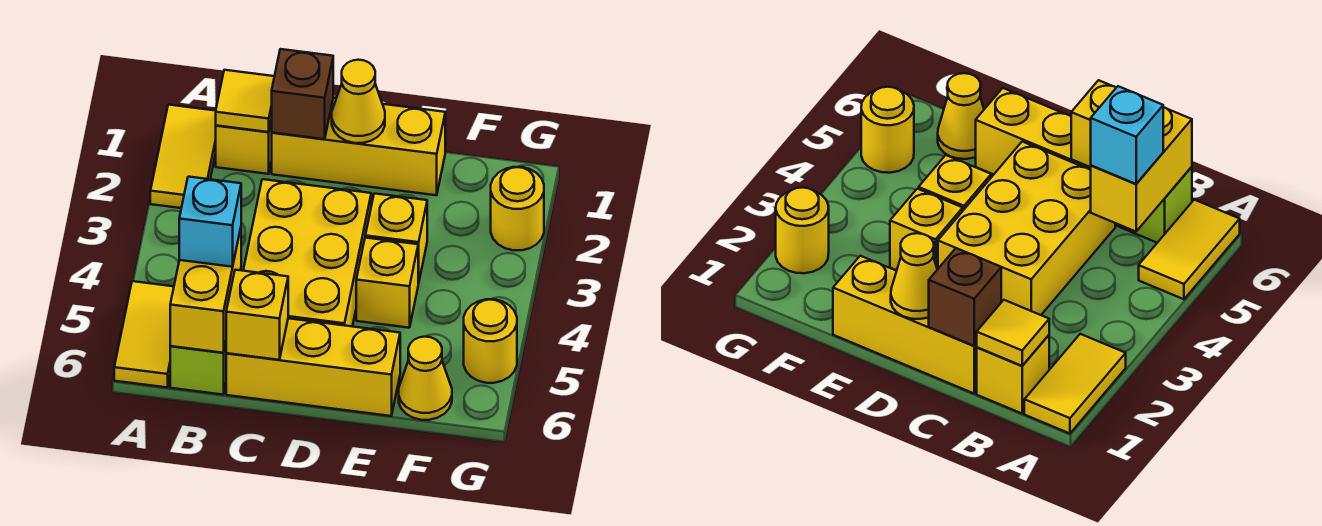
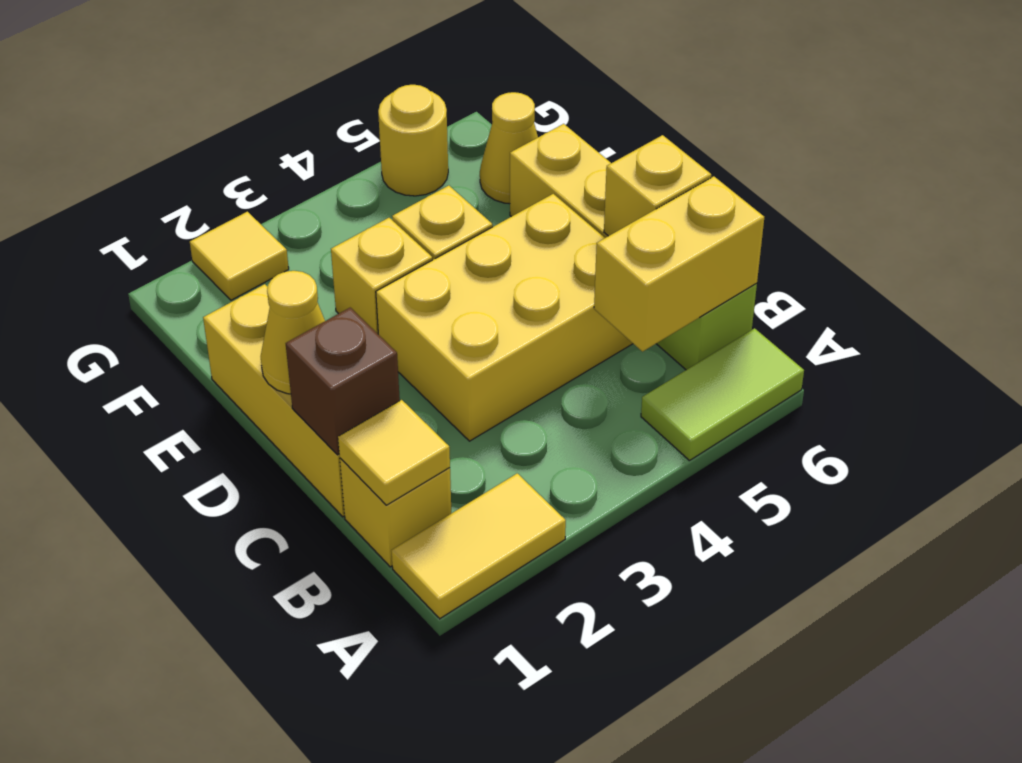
yellow tile A5:A6 level 1 -> lime tile A5:A6 level 1
cyan brick B5 level 3 -> none
yellow round brick G2 level 1 -> yellow tile G2 level 1

